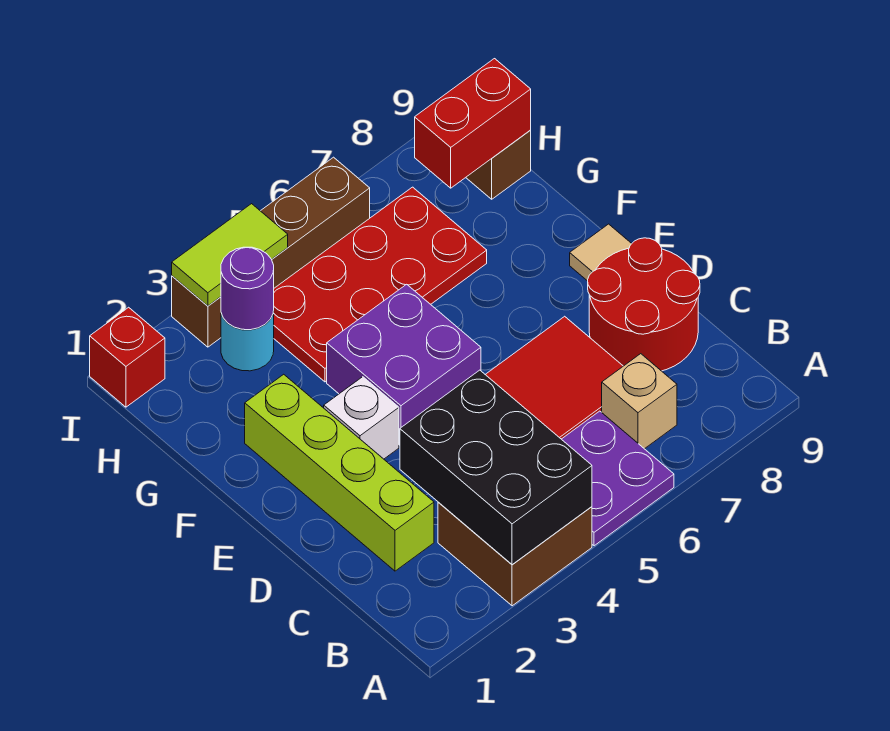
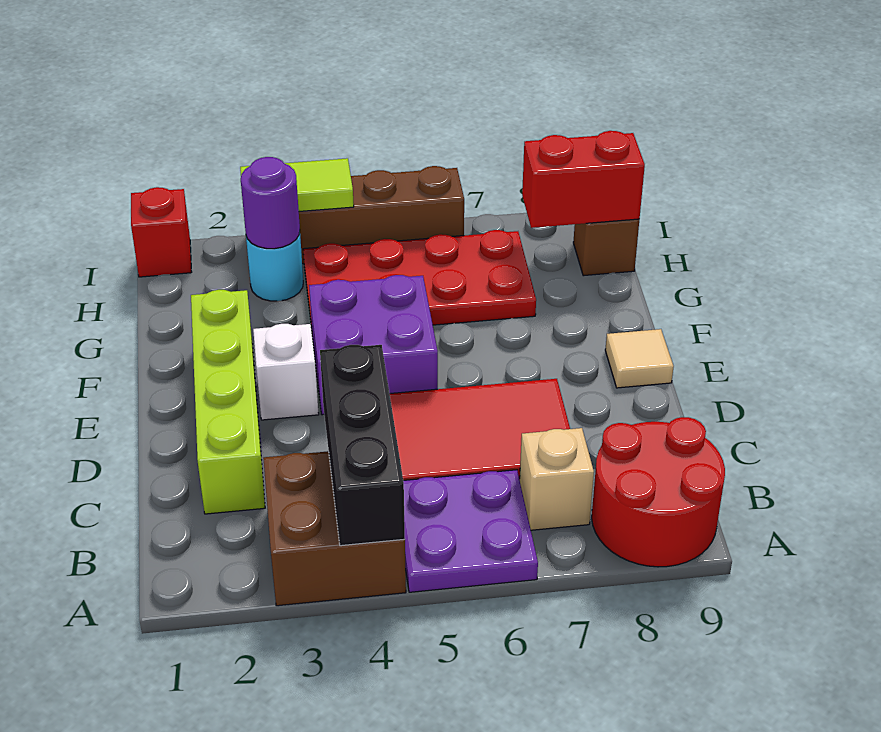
black brick A3:C4 level 2 -> black brick A4:C4 level 2
red round brick C8:D9 level 1 -> red round brick A8:B9 level 1

